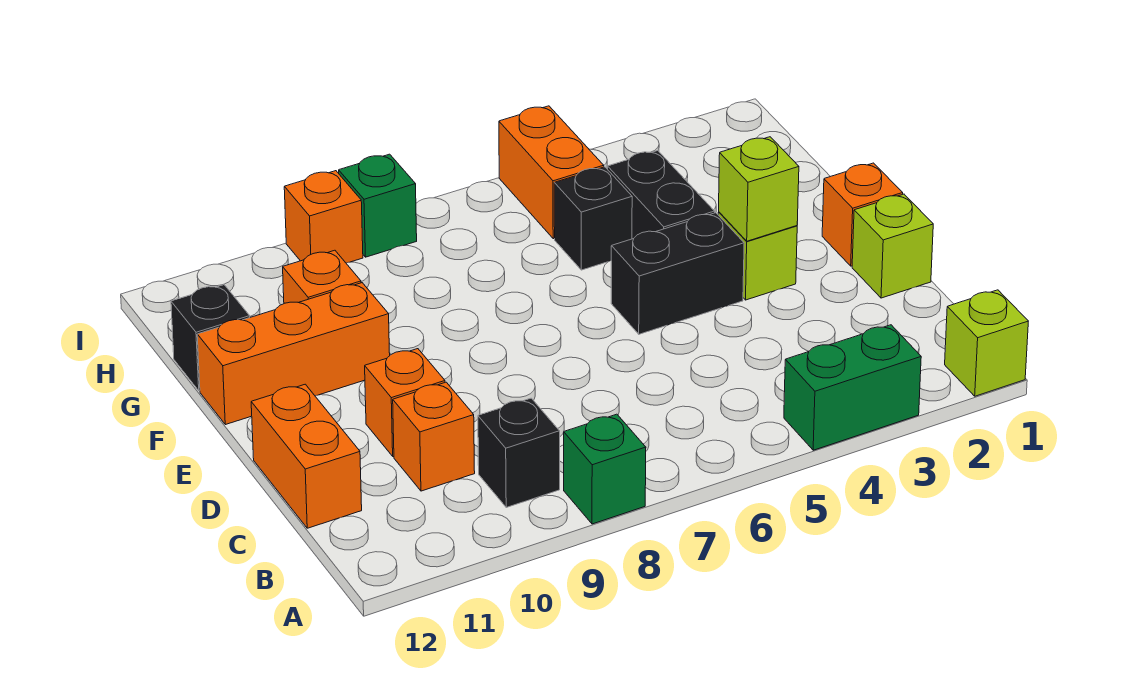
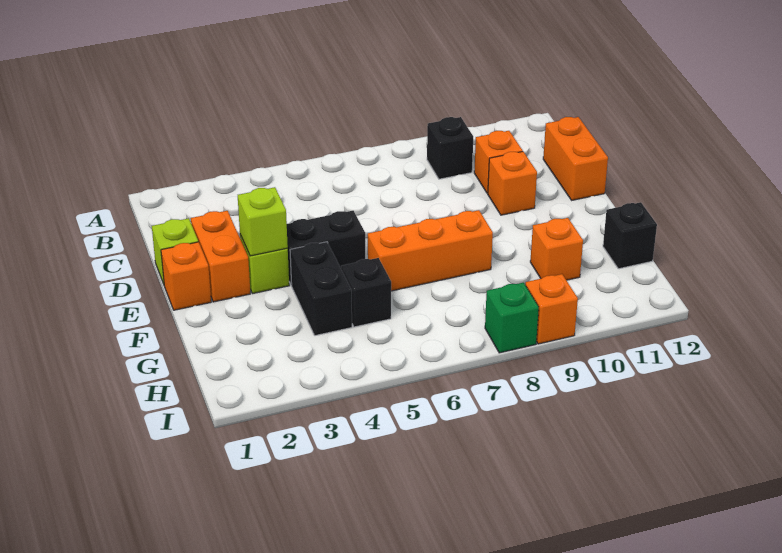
lime brick A1 level 1 -> none
green brick A3:A4 level 1 -> none
green brick A8 level 1 -> none
orange brick F10:F12 level 1 -> orange brick F6:F8 level 1
orange brick H5:I5 level 1 -> orange brick D2:E2 level 1

